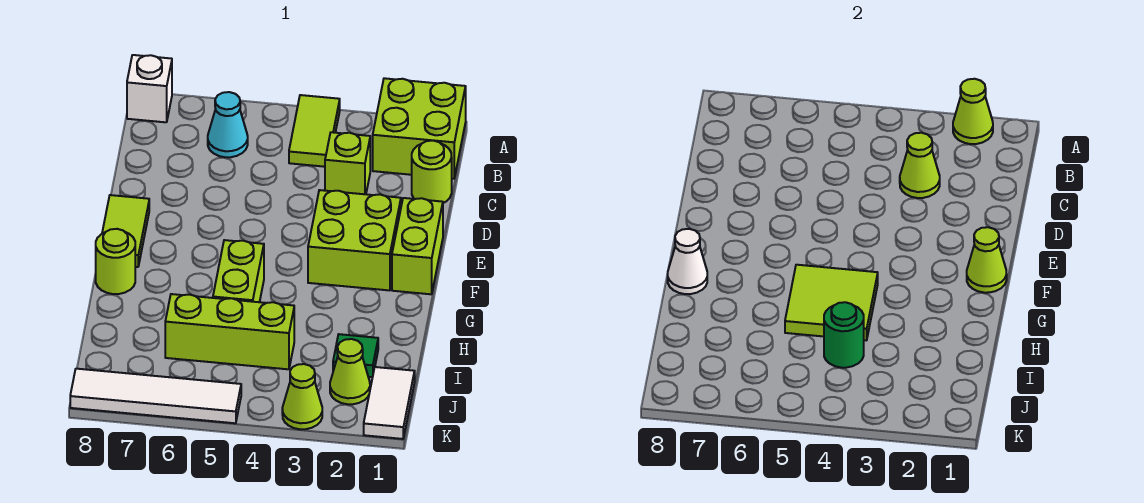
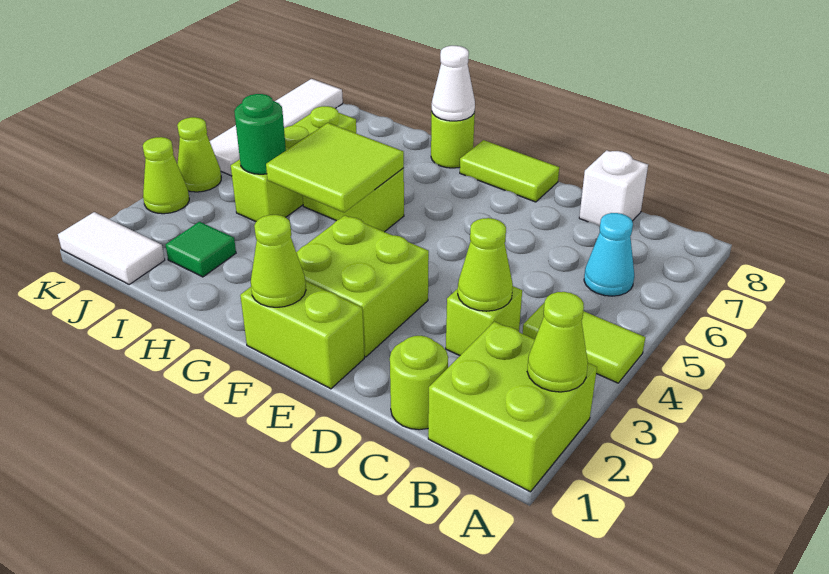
white brick A8 level 1 -> white brick C8 level 1
lime cone J2 level 1 -> lime cone K4 level 1

